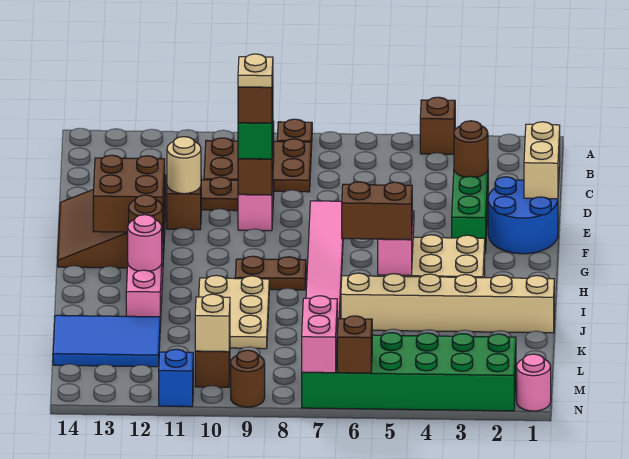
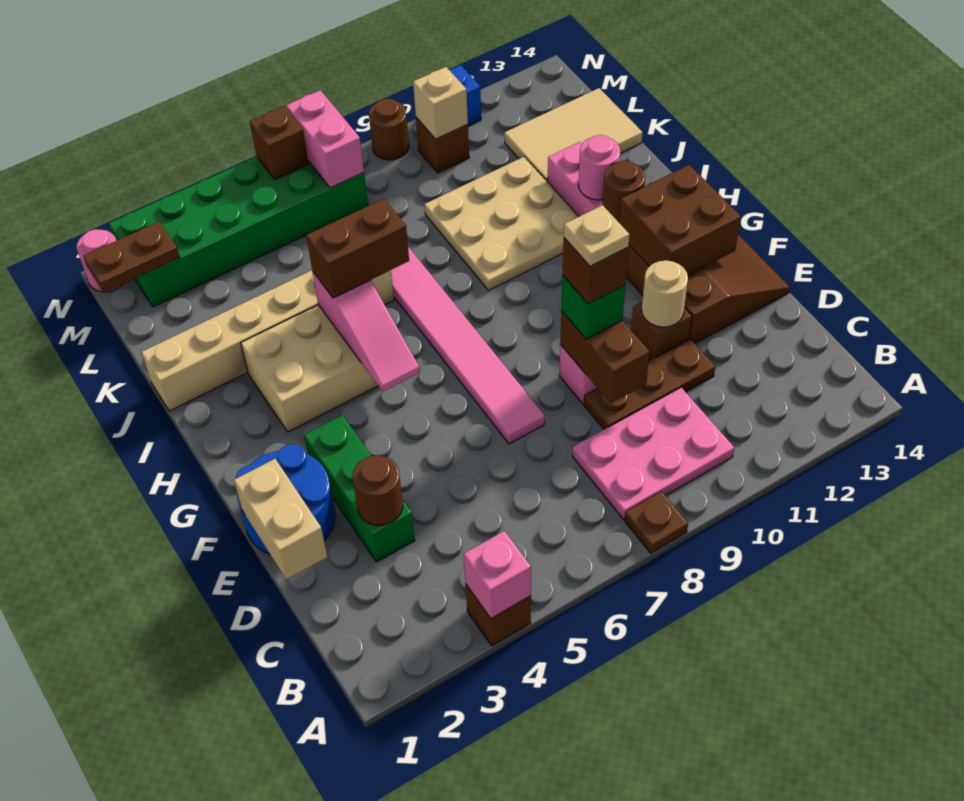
none -> pink brick A4 level 2
brown plate B8:C10 level 1 -> pink plate B8:C10 level 1
brown plate H8:H9 level 1 -> brown plate M1:M2 level 2
tan plate I9:K10 level 1 -> tan plate I9:K11 level 1
blue tile K12:L14 level 1 -> tan tile K12:L14 level 1

